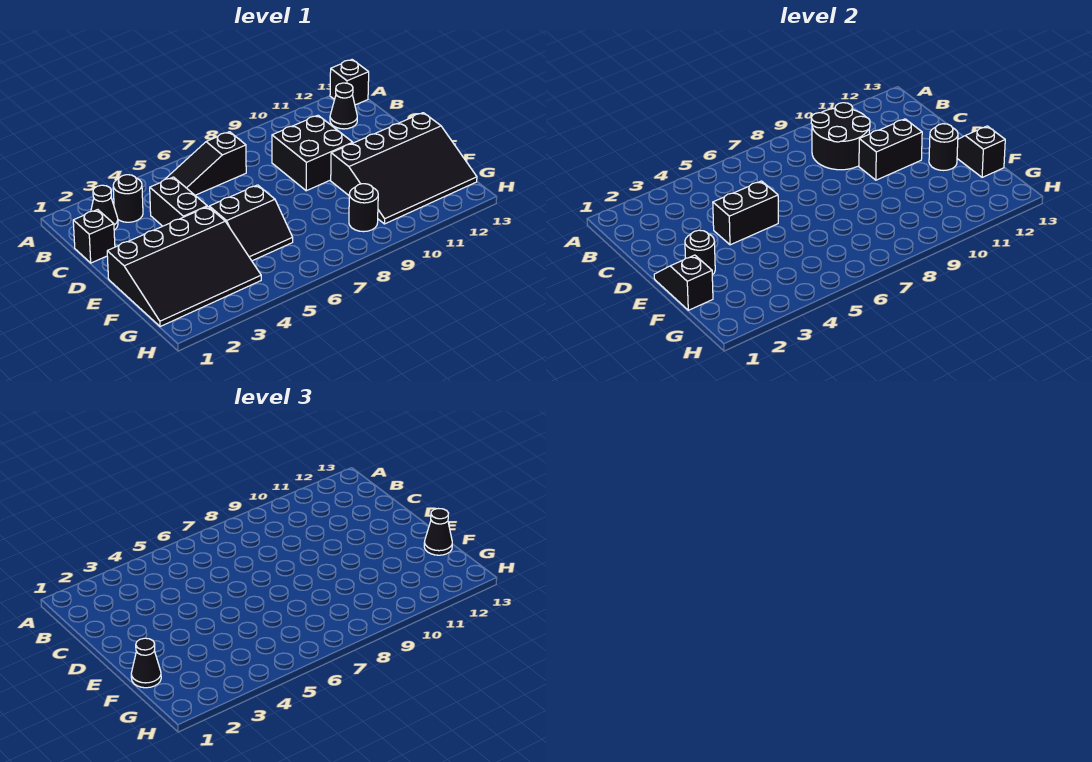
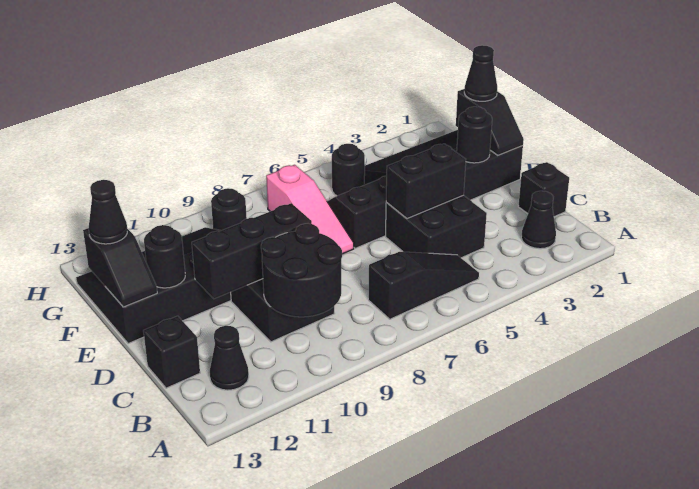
black brick A13 level 1 -> black brick C13 level 1
black round brick B3 level 1 -> black round brick G5 level 1
black brick C4:D4 level 1 -> black brick C4:D5 level 1
black brick D10:D11 level 2 -> black brick D9:D11 level 2
none -> pink slope E7:G7 level 1 top G

